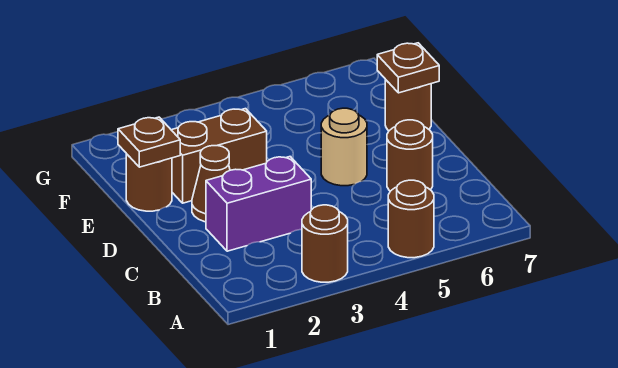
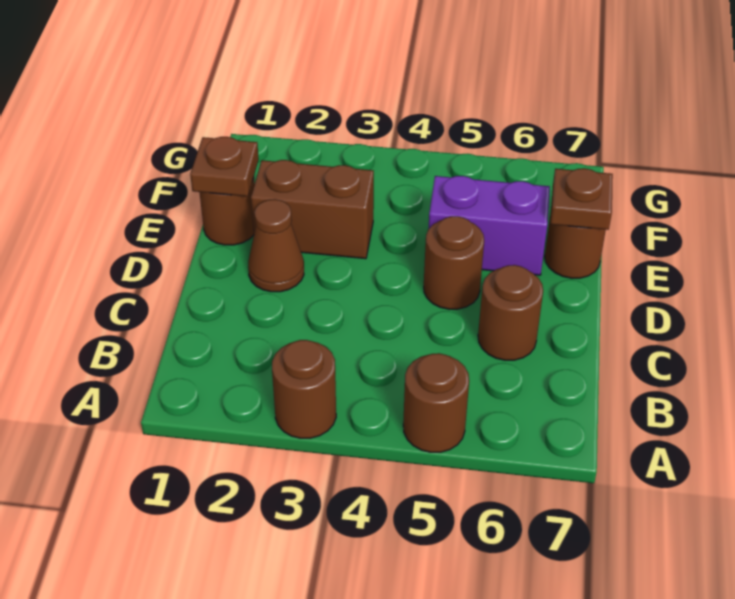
purple brick C2:C3 level 1 -> purple brick E5:E6 level 1
tan round brick D5 level 1 -> brown round brick D5 level 1

